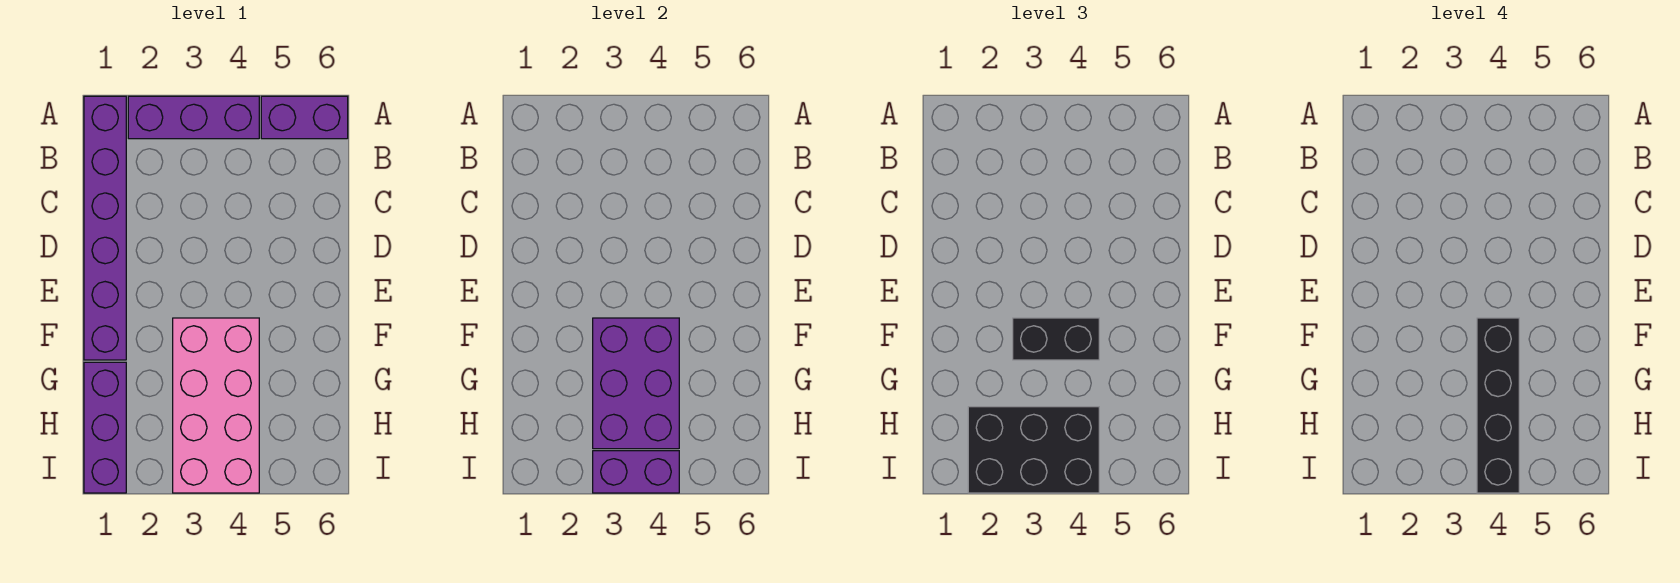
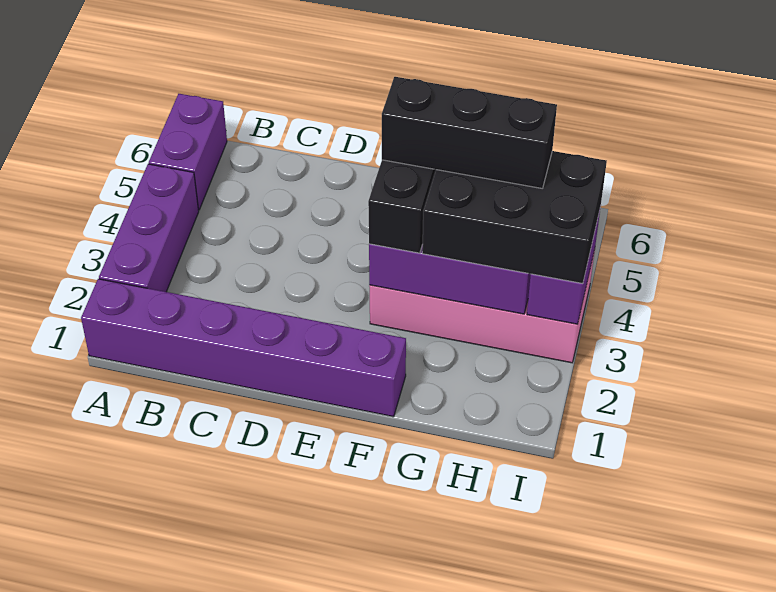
black brick F4:I4 level 4 -> black brick F4:H4 level 4
purple brick G1:I1 level 1 -> none
black brick H2:I4 level 3 -> black brick G3:I4 level 3

